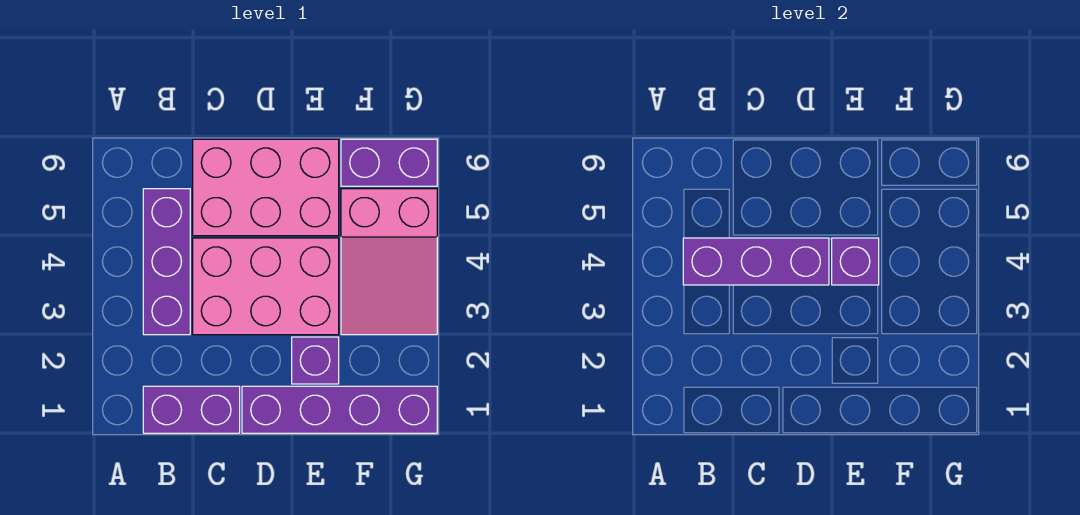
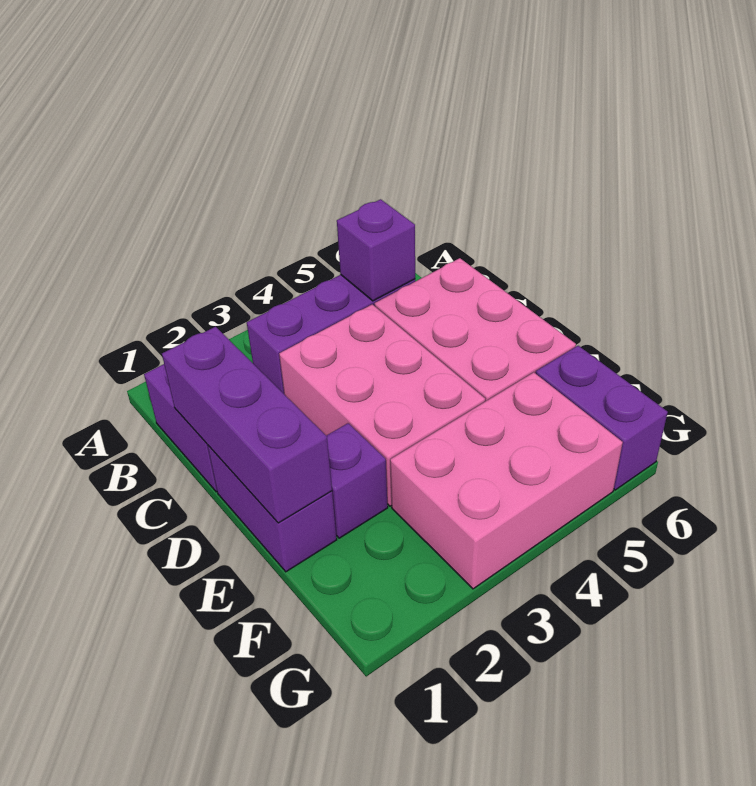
purple brick B4:D4 level 2 -> purple brick C1:E1 level 2
purple brick D1:G1 level 1 -> purple brick D1:E1 level 1
purple brick E4 level 2 -> purple brick B5 level 2
pink slope F3:G5 level 1 top 5 -> pink brick F3:G5 level 1

